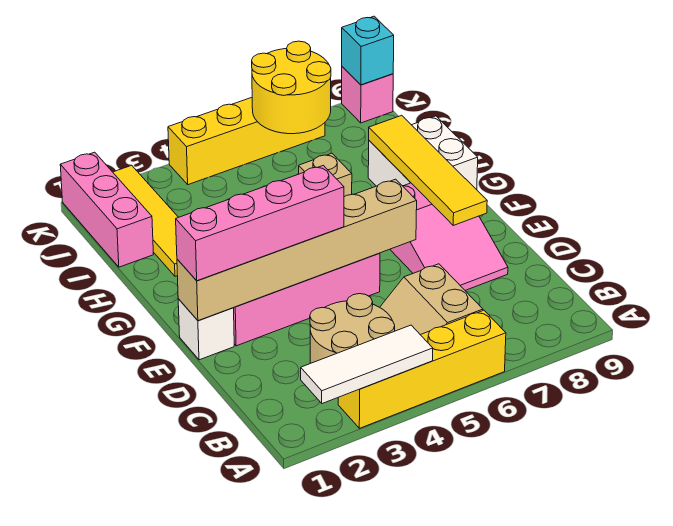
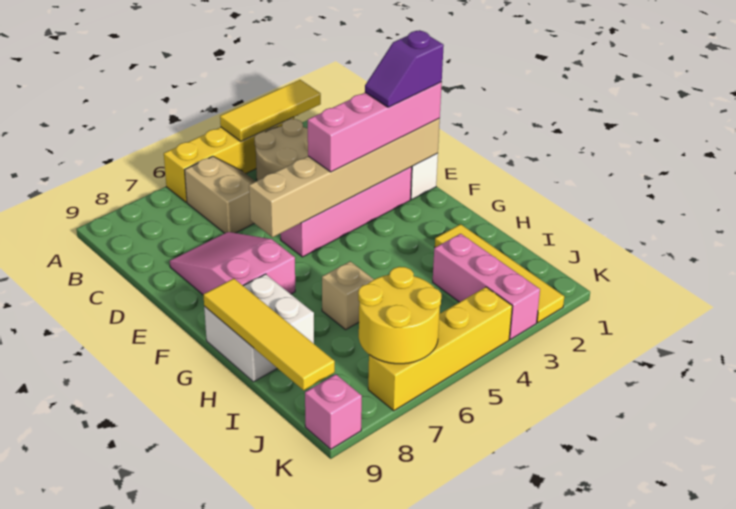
white tile A2:A4 level 2 -> yellow tile A2:A4 level 2
none -> purple slope E1:E2 level 4 top 1
yellow tile E8:H8 level 2 -> yellow tile G9:J9 level 2
pink brick I1:K1 level 1 -> pink brick I3:K3 level 1
cyan brick K9 level 2 -> none

